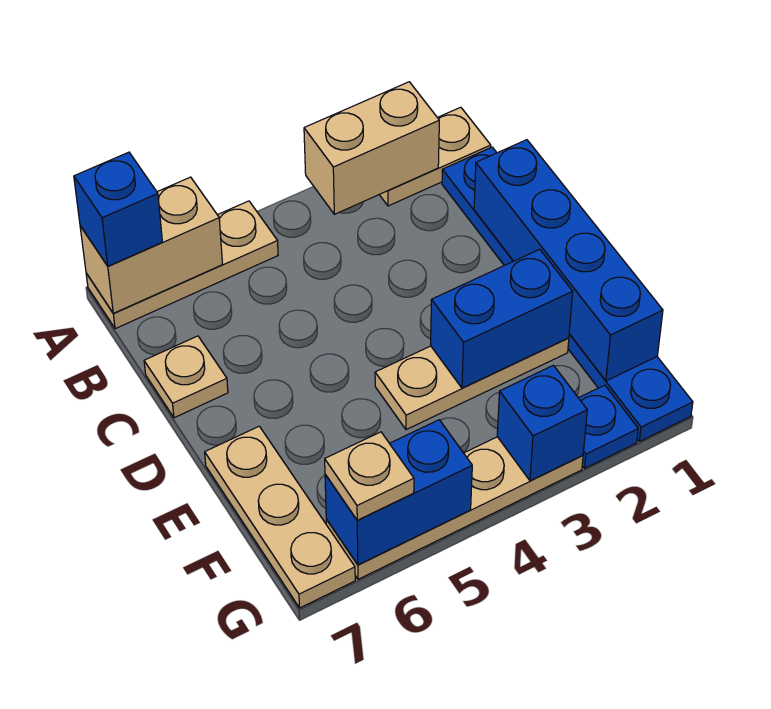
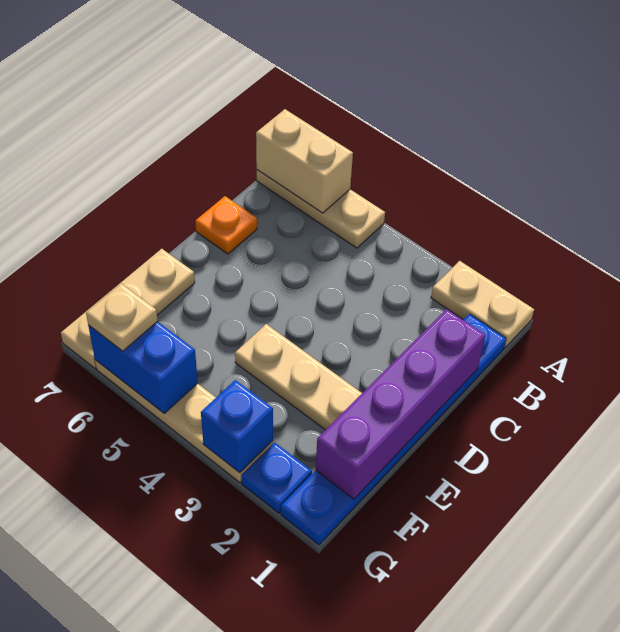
tan brick A2:A3 level 2 -> none
blue brick A7 level 3 -> none
blue brick C1:F1 level 2 -> purple brick C1:F1 level 2
tan plate C7 level 1 -> orange plate C7 level 1
blue brick E2:E3 level 2 -> none

